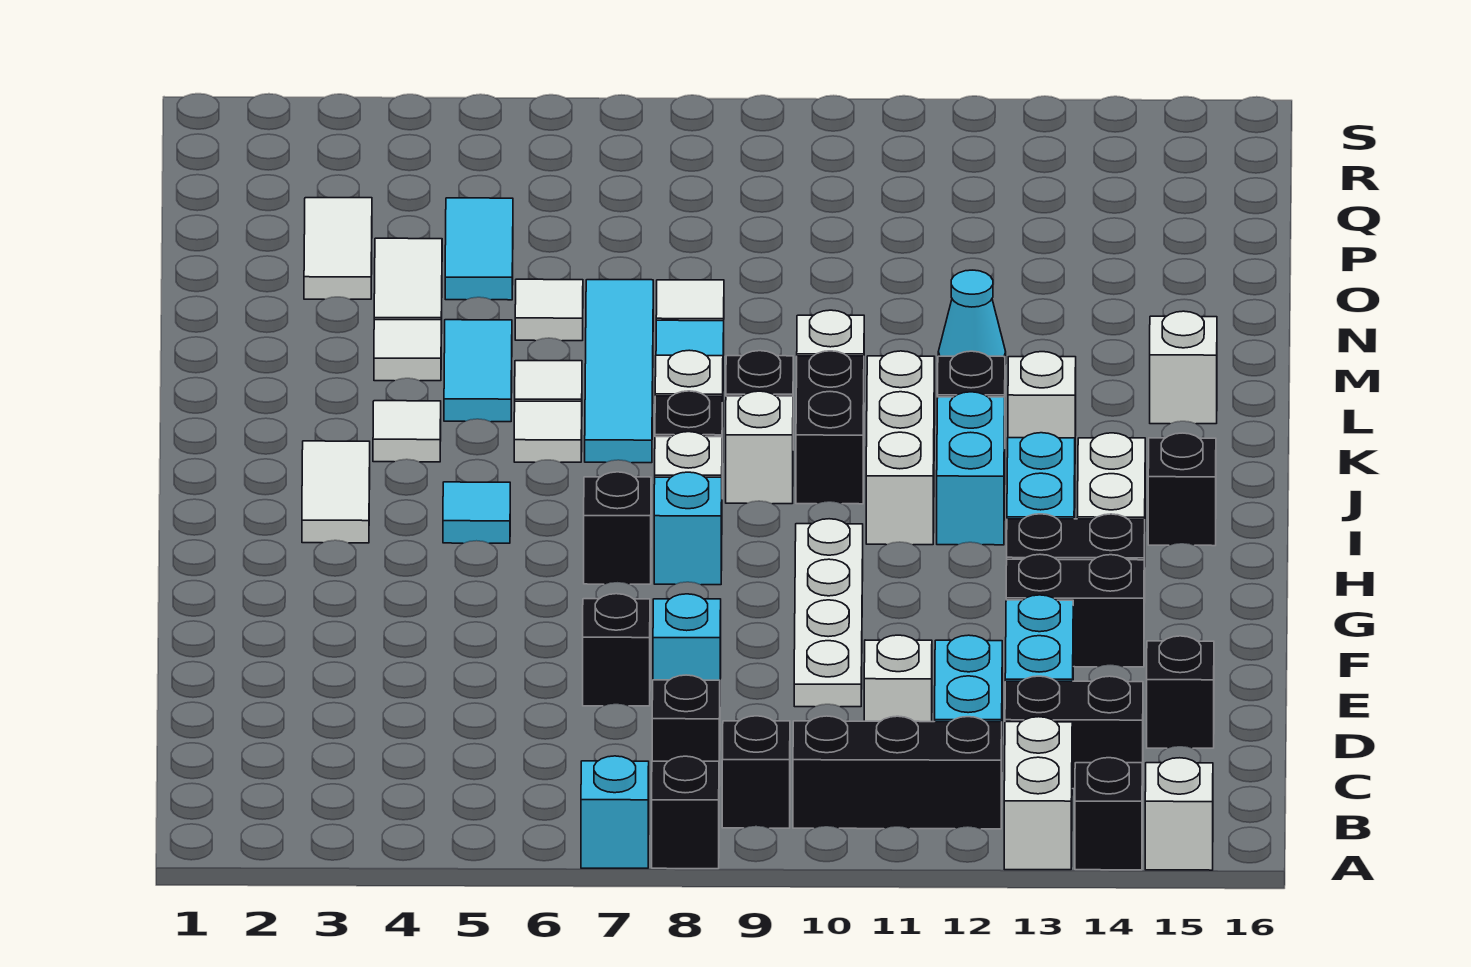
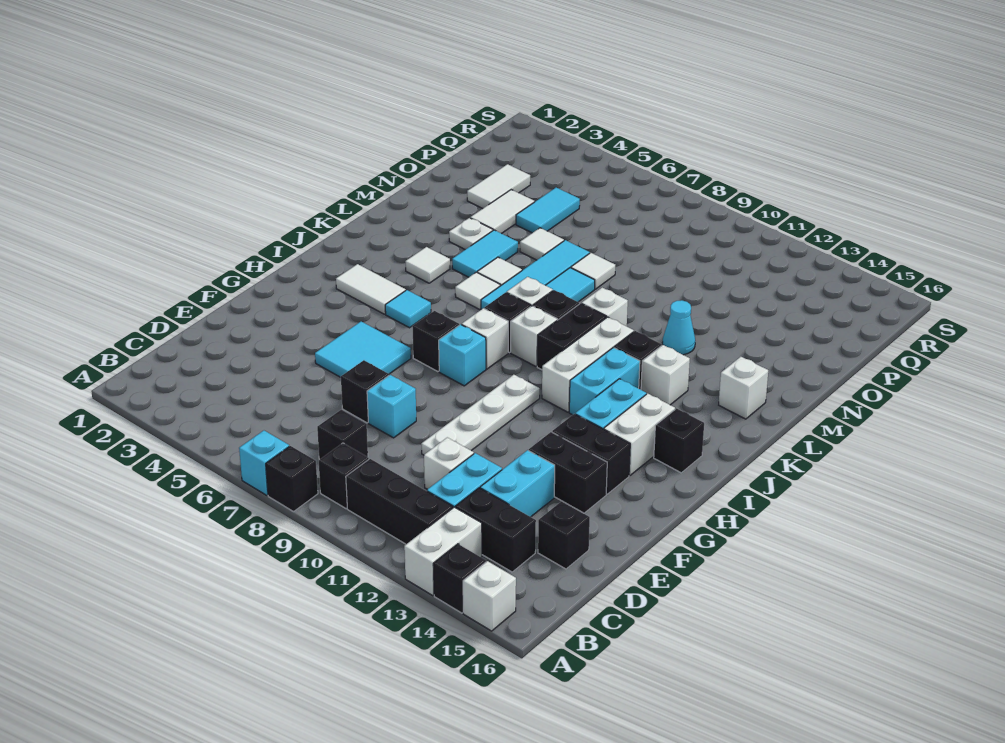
none -> cyan tile F5:G6 level 1
white tile I3:J3 level 1 -> white tile I3:I4 level 1
white tile M4 level 1 -> white plate M4 level 1

